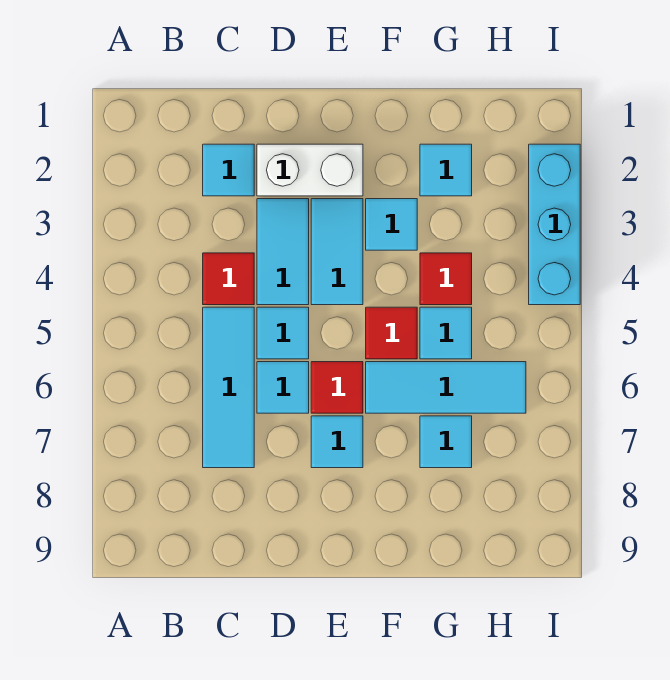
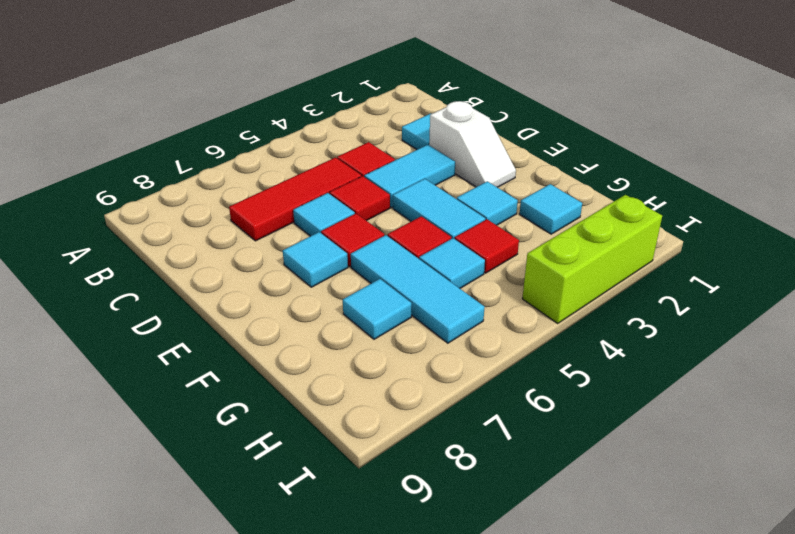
cyan tile C5:C7 level 1 -> red tile C5:C7 level 1
white brick D2:E2 level 1 -> white slope D2:E2 level 1 top D
cyan tile D5 level 1 -> red tile D5 level 1
cyan tile E3:E4 level 1 -> cyan tile E4:F4 level 1
cyan brick I2:I4 level 1 -> lime brick I2:I4 level 1

